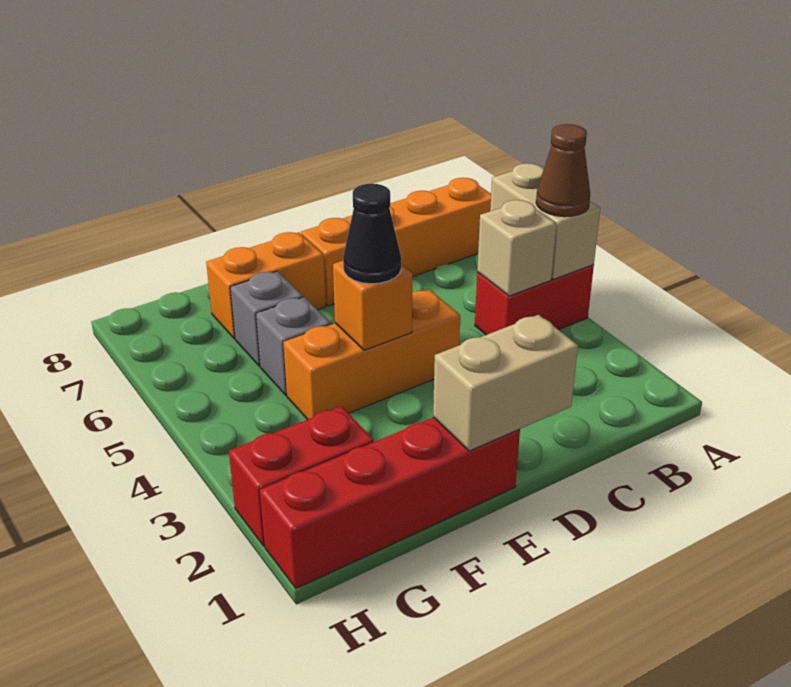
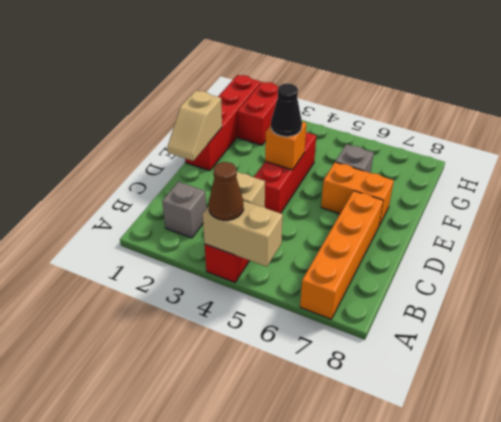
tan brick D1:E1 level 2 -> tan slope D1:E1 level 2 top E
orange brick D4:F4 level 1 -> red brick D4:F4 level 1
orange brick E7:F7 level 1 -> orange brick E6:E7 level 1
grey brick F5 level 1 -> grey brick B2 level 1

